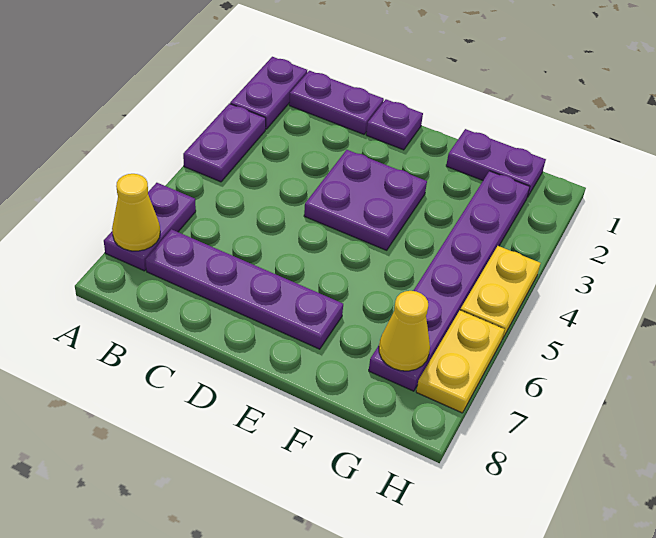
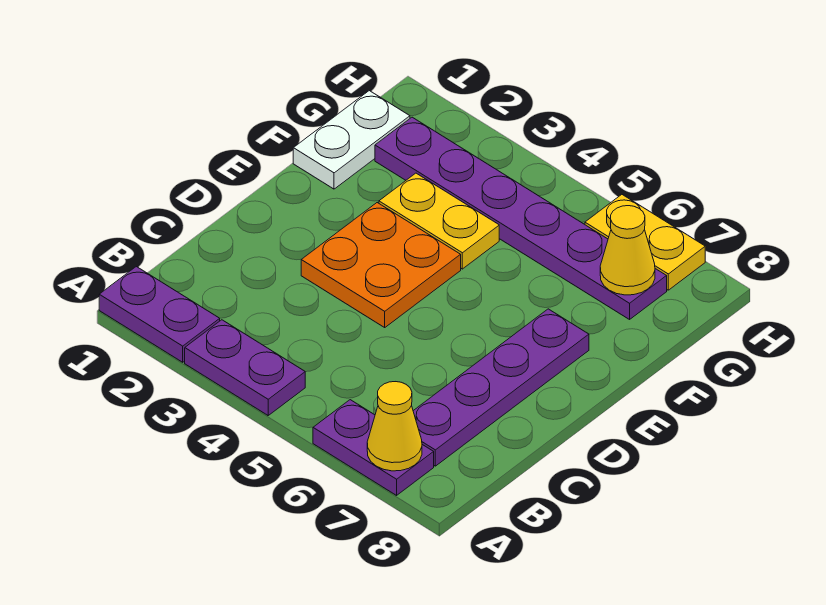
purple plate B1:C1 level 1 -> none
purple plate D1 level 1 -> none
purple plate D3:E4 level 1 -> orange plate D3:E4 level 1
purple plate F1:G1 level 1 -> white plate F1:G1 level 1
yellow plate H4:H5 level 1 -> yellow plate F3:F4 level 1

